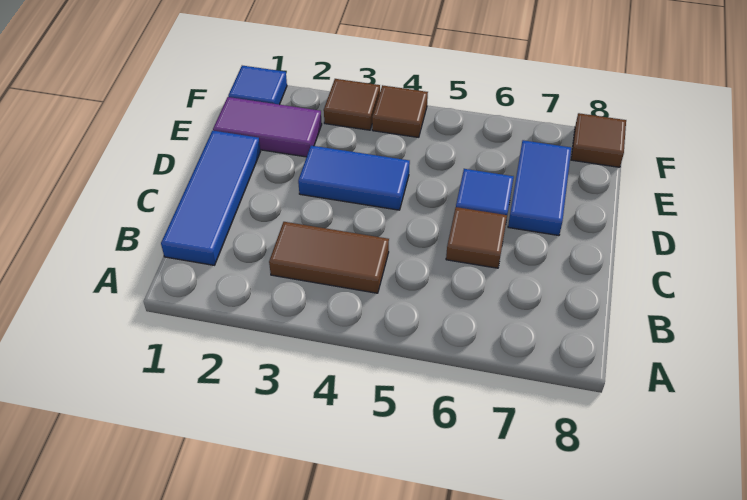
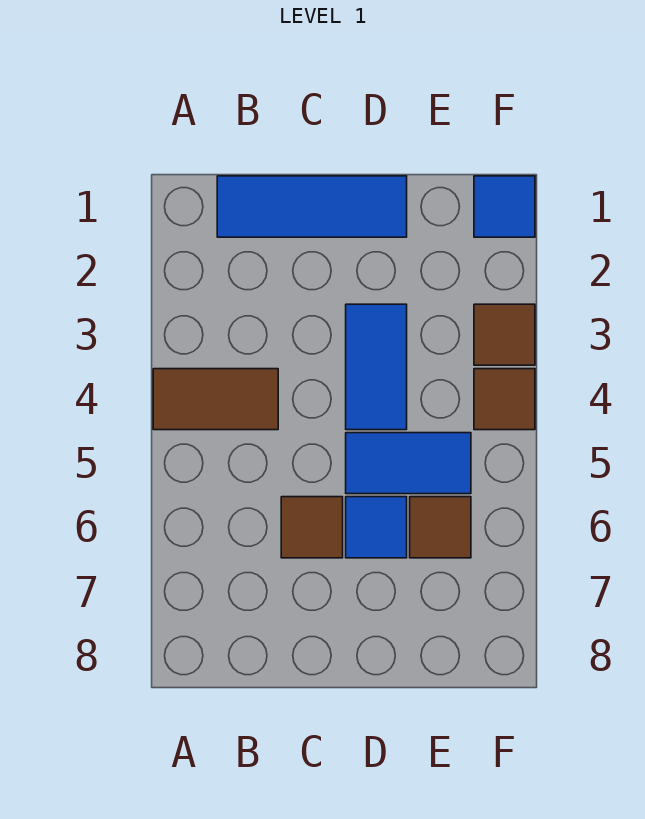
brown tile B3:B4 level 1 -> brown tile A4:B4 level 1
blue tile D7:E7 level 1 -> blue tile D5:E5 level 1
purple tile E1:E2 level 1 -> none
brown tile F8 level 1 -> brown tile E6 level 1

